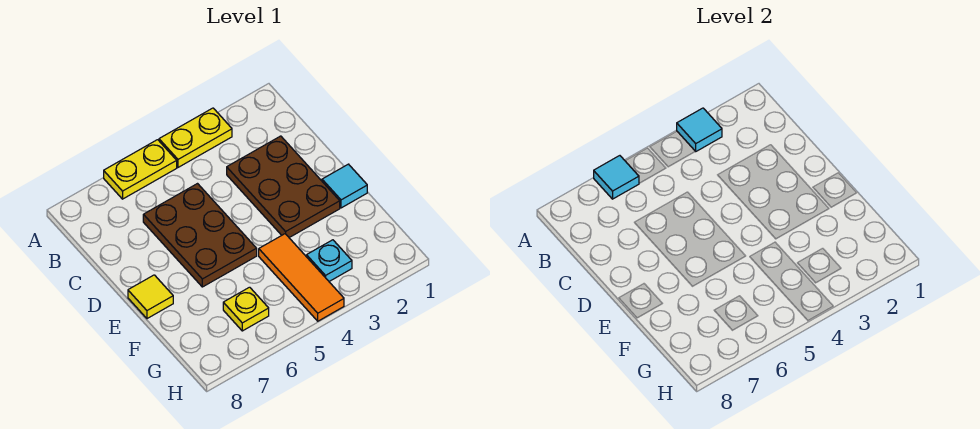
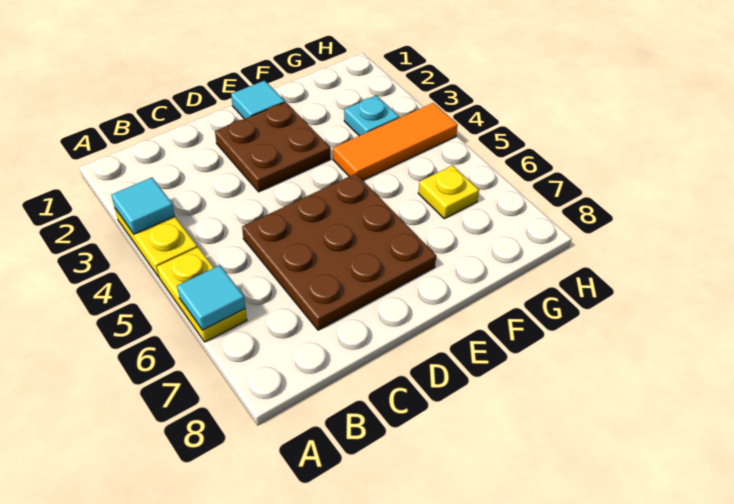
brown plate C2:E3 level 1 -> brown plate D2:E3 level 1
brown plate C5:E6 level 1 -> brown plate C5:E7 level 1
yellow tile E8 level 1 -> none

